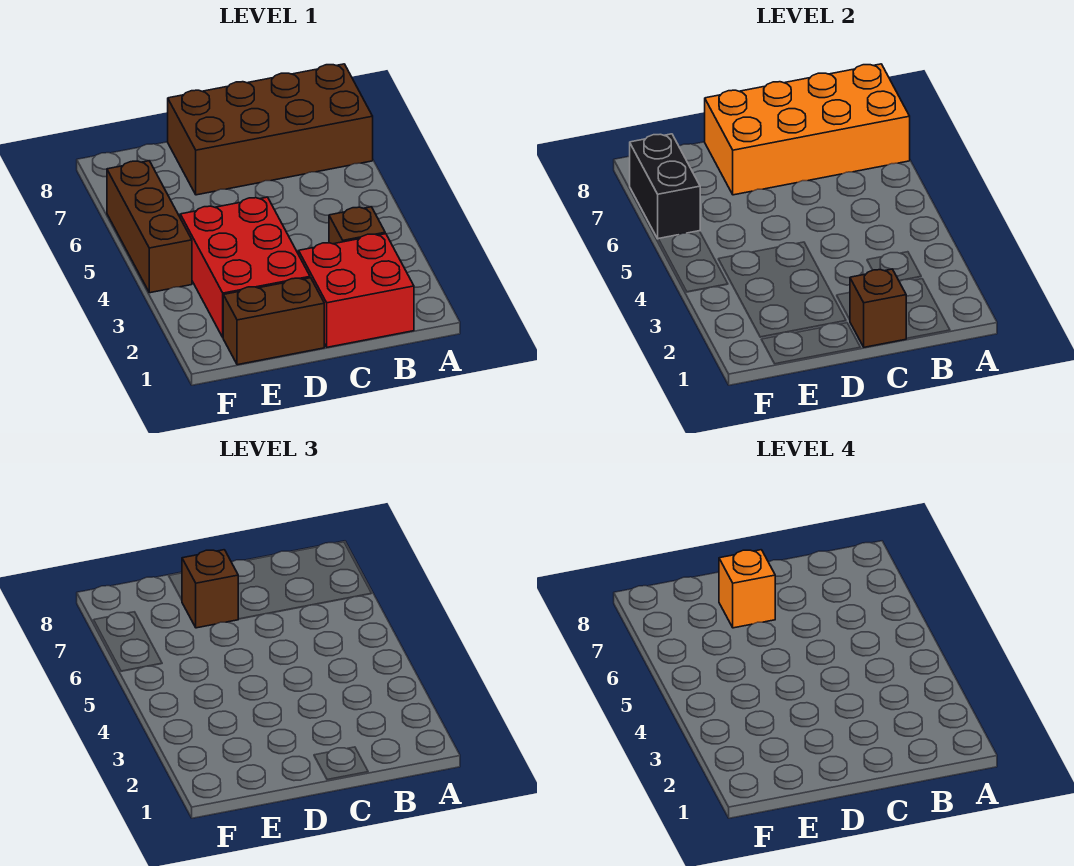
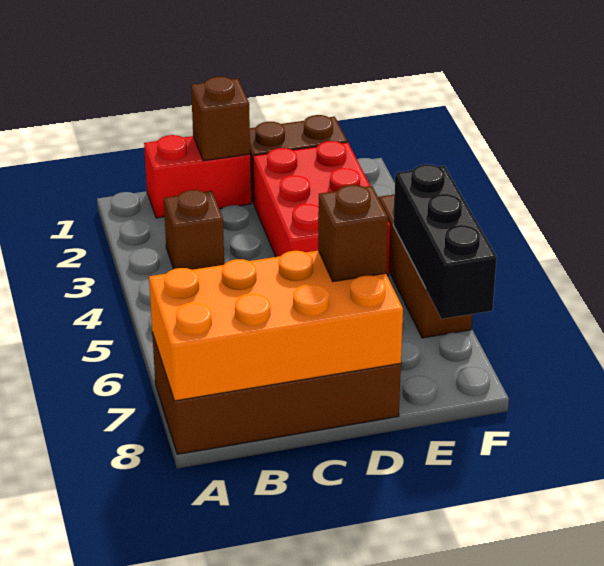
red brick B1:C2 level 1 -> red brick B1:C1 level 1
orange brick D7 level 4 -> none
black brick F6:F7 level 2 -> black brick F5:F7 level 2

